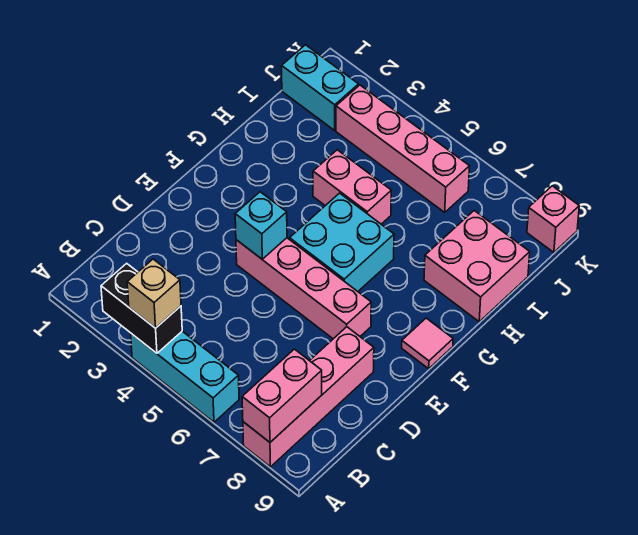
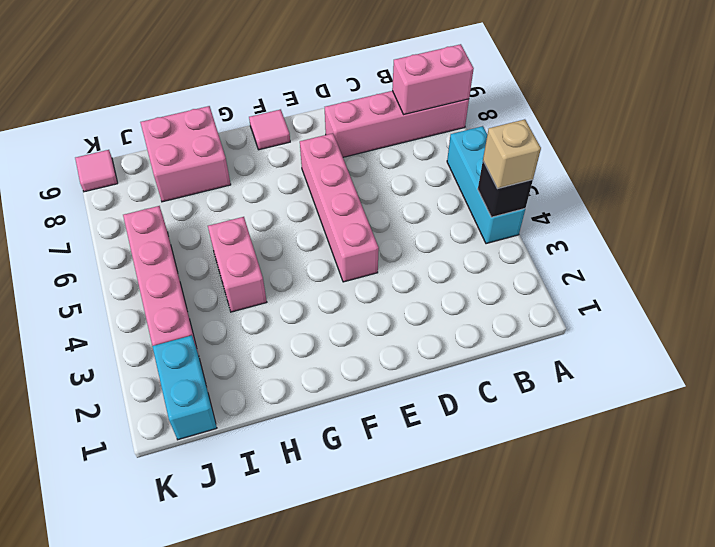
black brick A3:A4 level 2 -> black brick A4 level 2
cyan brick E4 level 2 -> none
cyan brick F5:G6 level 1 -> none
pink brick K9 level 1 -> pink tile K9 level 1

